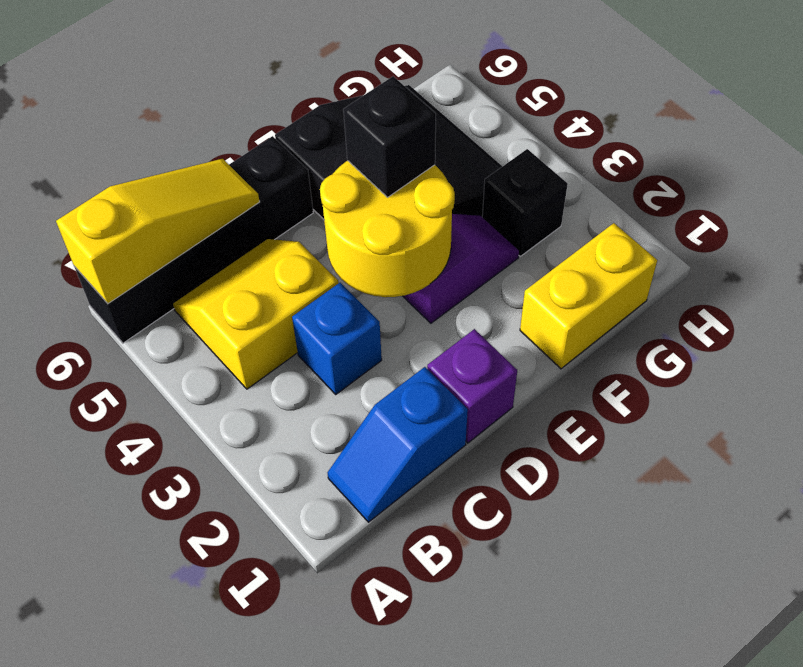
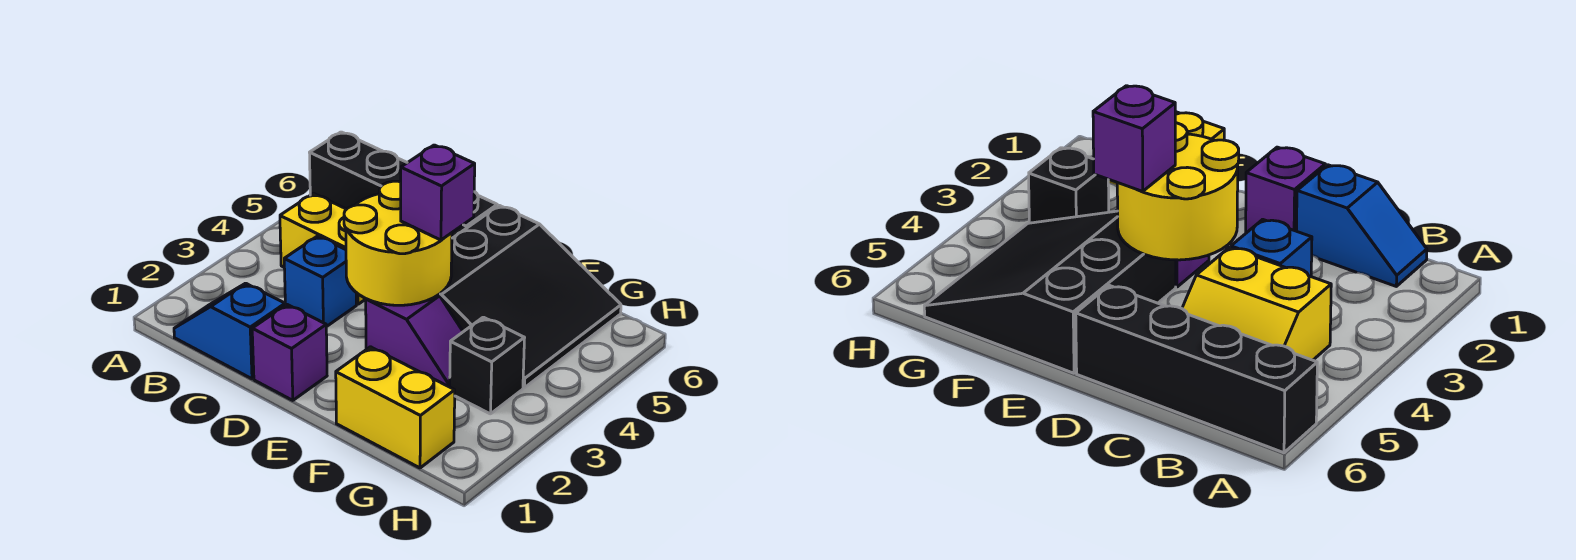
yellow slope A6:C6 level 2 top A -> none
black brick E4 level 3 -> purple brick E4 level 3

